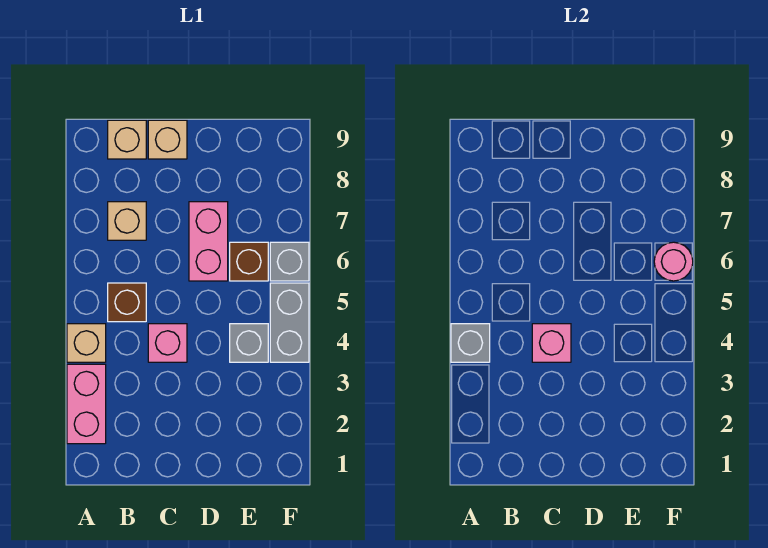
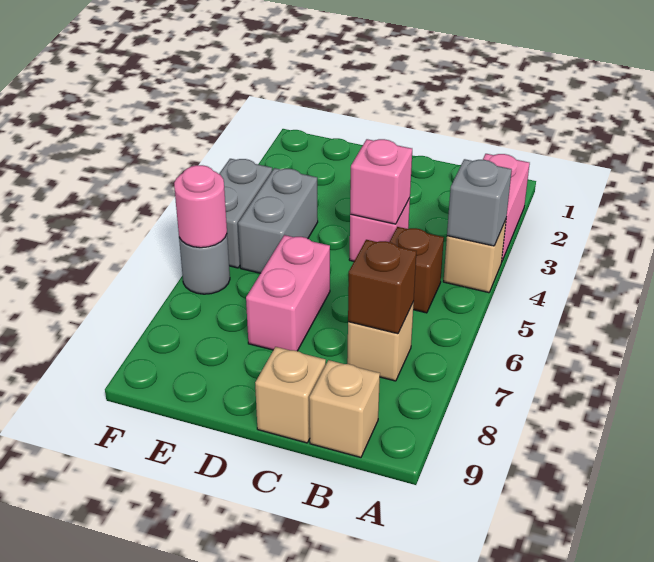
grey brick E4 level 1 -> grey brick E4:E5 level 1
brown brick E6 level 1 -> brown brick B7 level 2
grey brick F6 level 1 -> grey round brick F6 level 1

